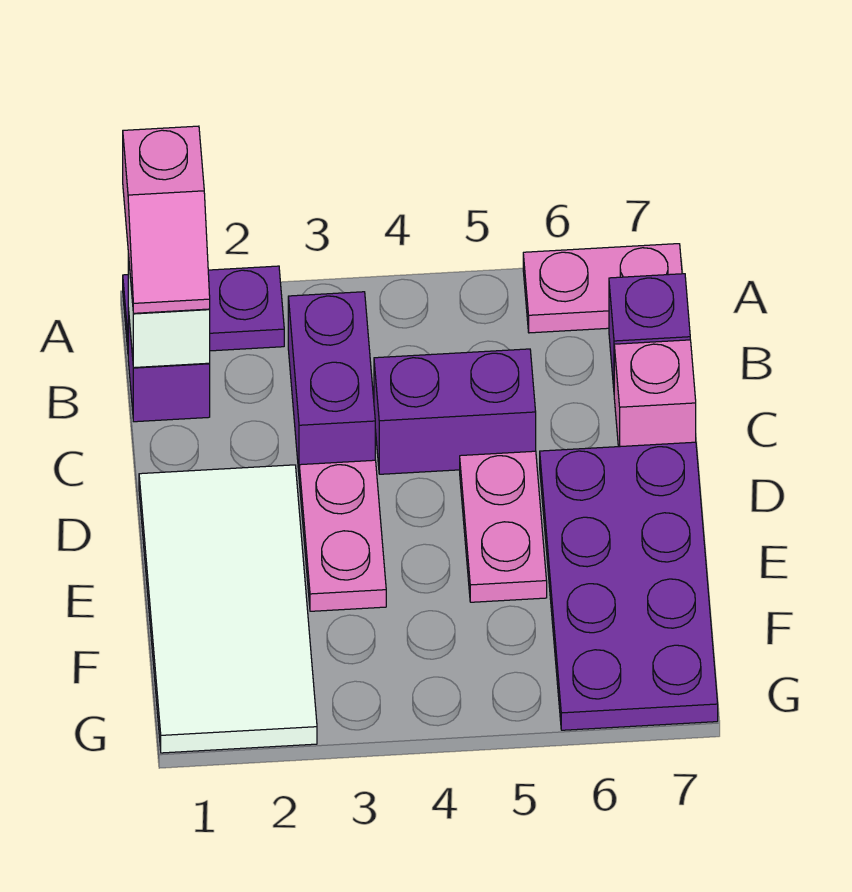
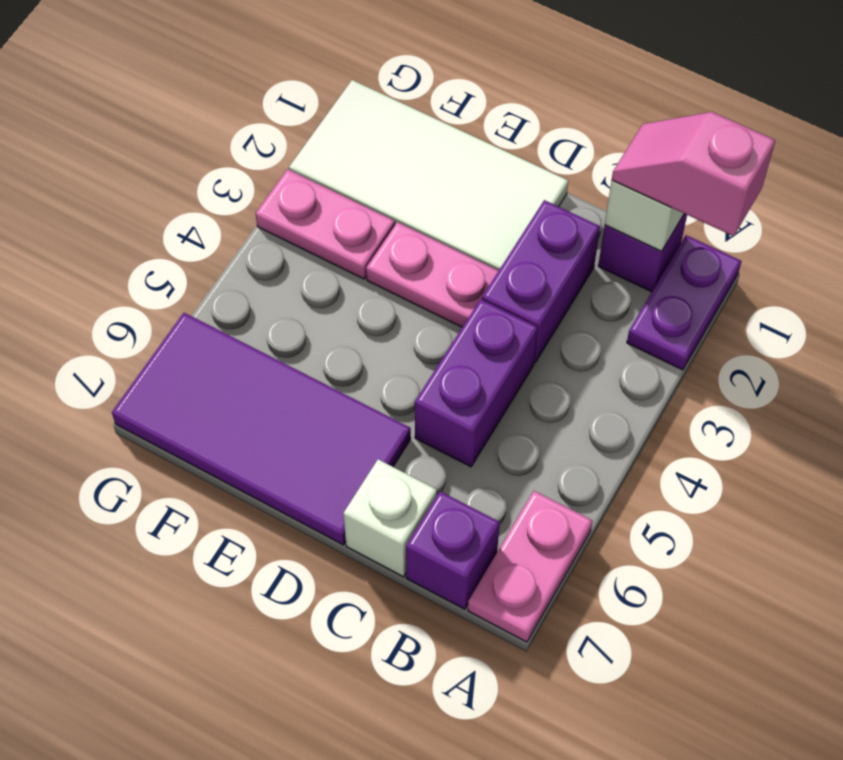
purple brick B3:C3 level 1 -> purple brick C2:C3 level 1
pink brick C7 level 1 -> white brick C7 level 1
pink plate D5:E5 level 1 -> pink plate F3:G3 level 1
purple plate D6:G7 level 1 -> purple tile D6:G7 level 1

